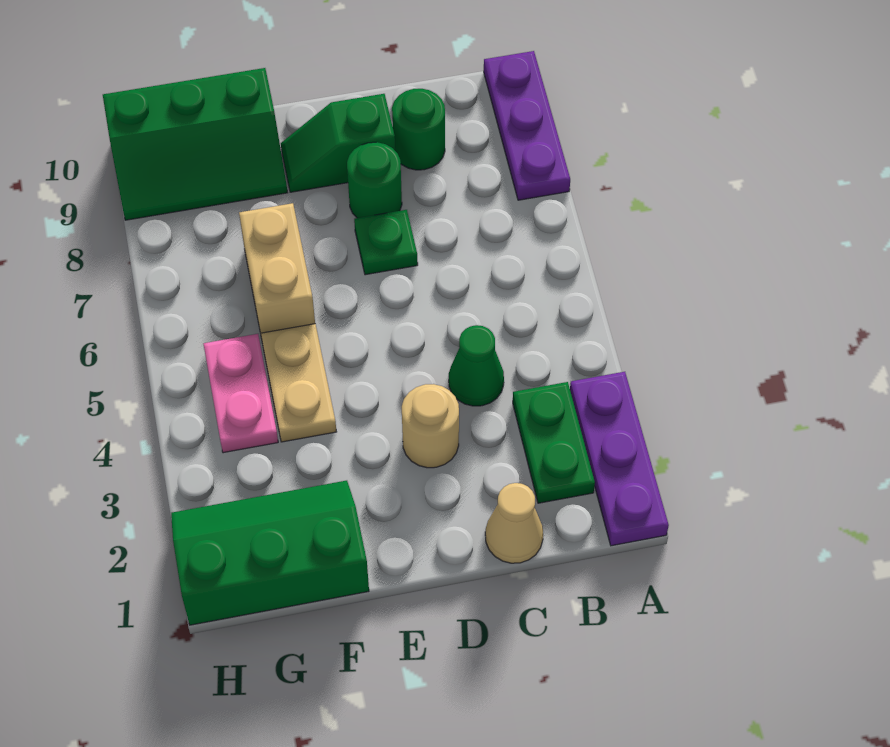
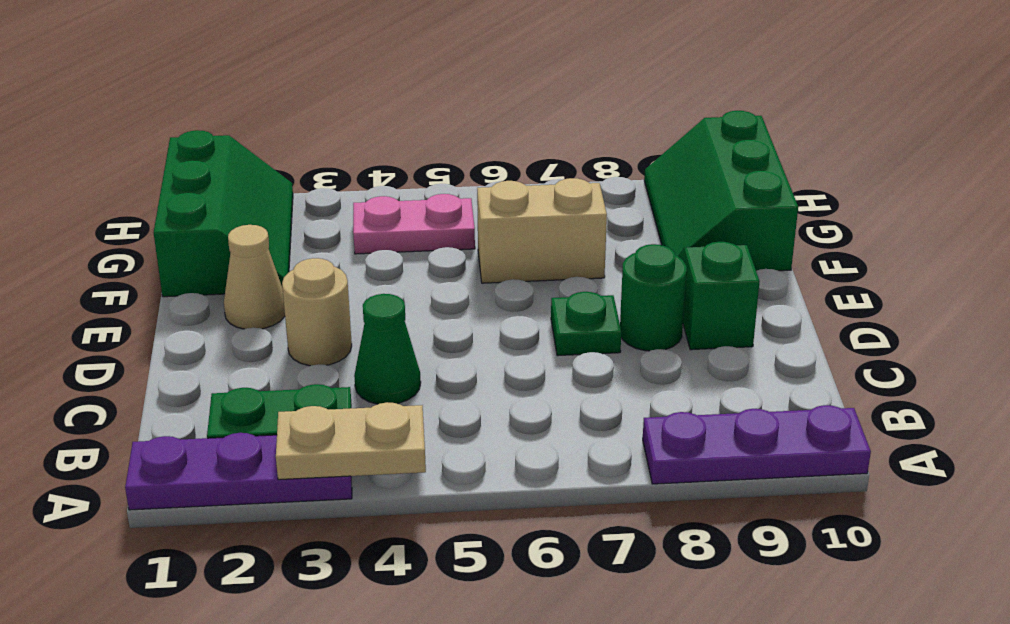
tan cone C1 level 1 -> tan cone E2 level 1
green round brick C9 level 1 -> none
tan plate F4:F5 level 1 -> tan plate A3:A4 level 2

